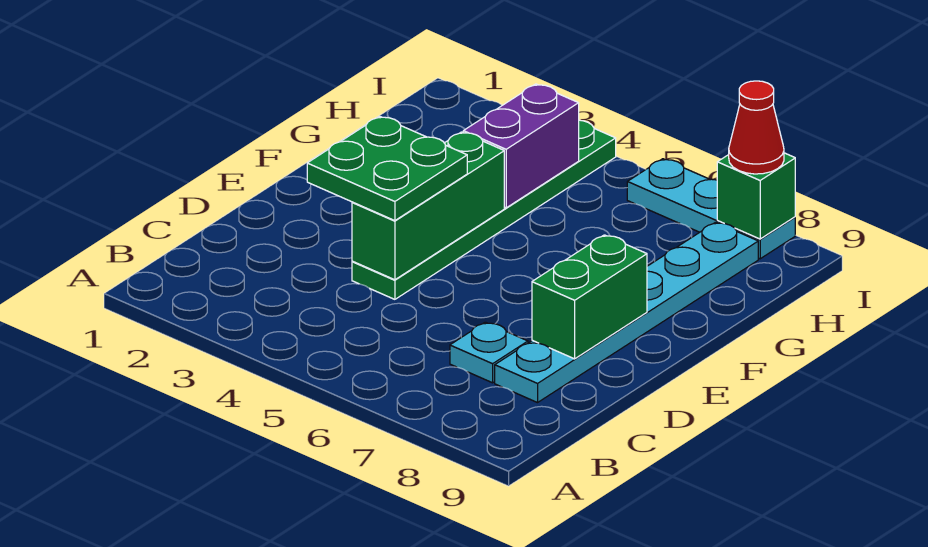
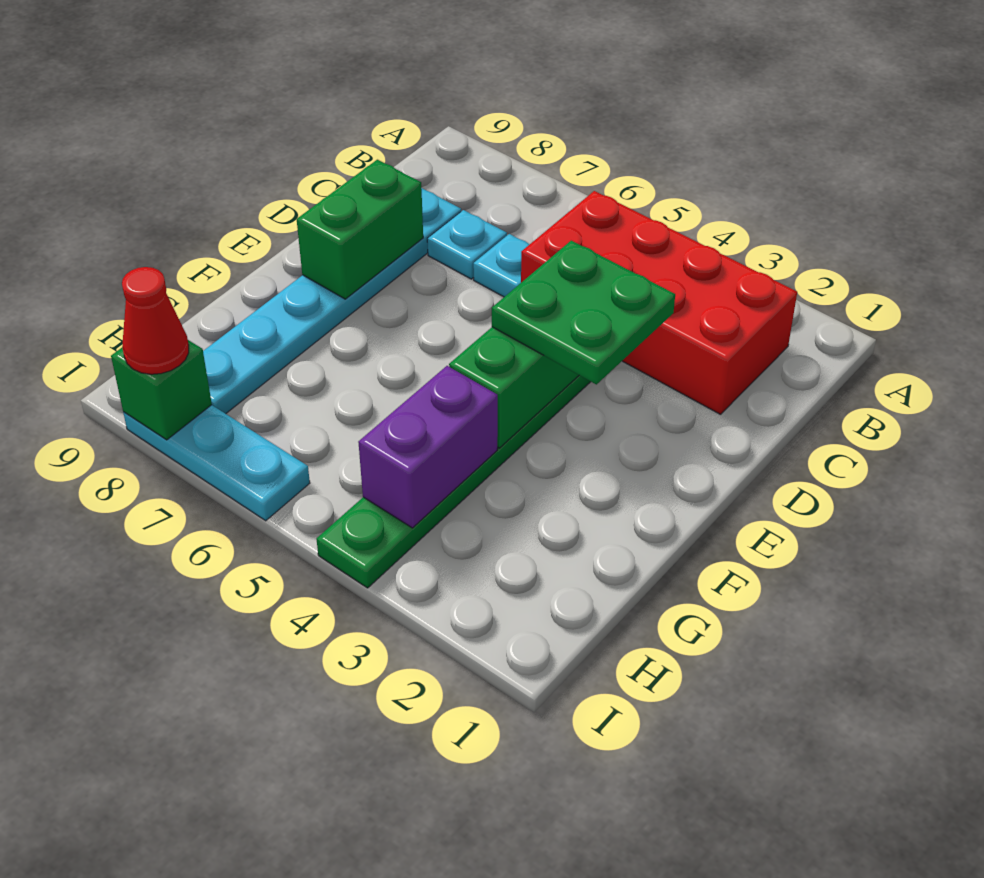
none -> red brick B2:C5 level 1
none -> cyan plate C6 level 1

